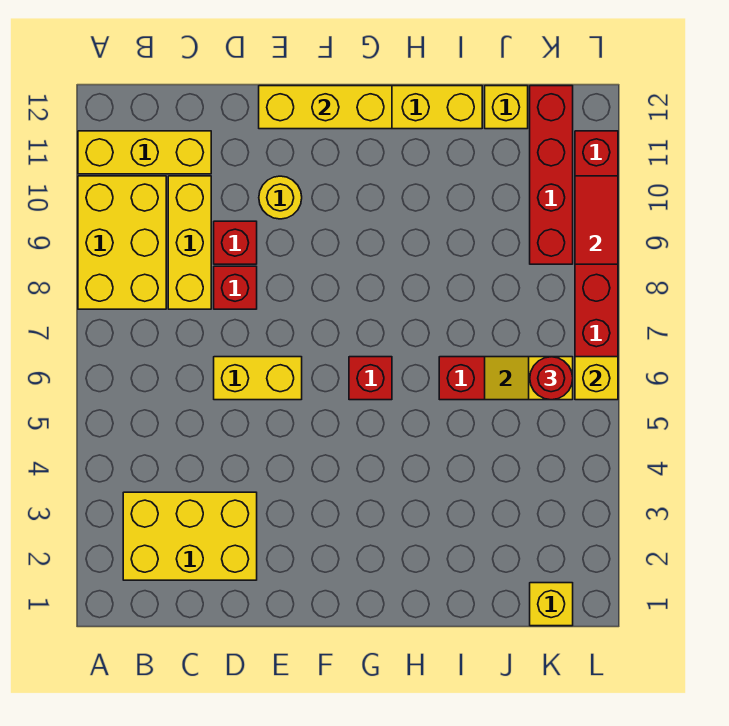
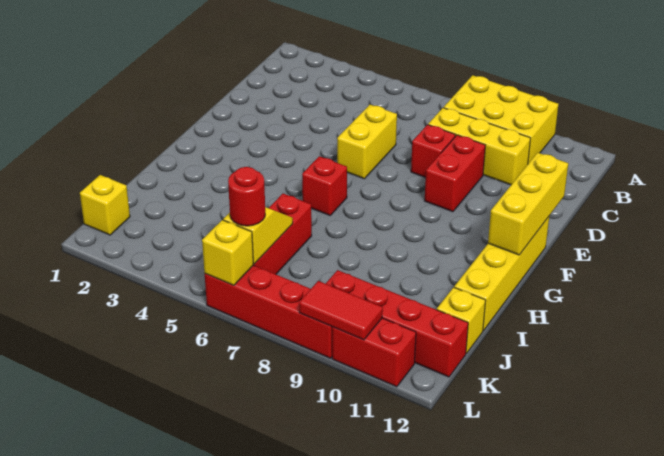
yellow brick A11:C11 level 1 -> none
yellow brick B2:D3 level 1 -> none
red brick D9 level 1 -> red brick D9:E9 level 1
yellow round brick E10 level 1 -> none

